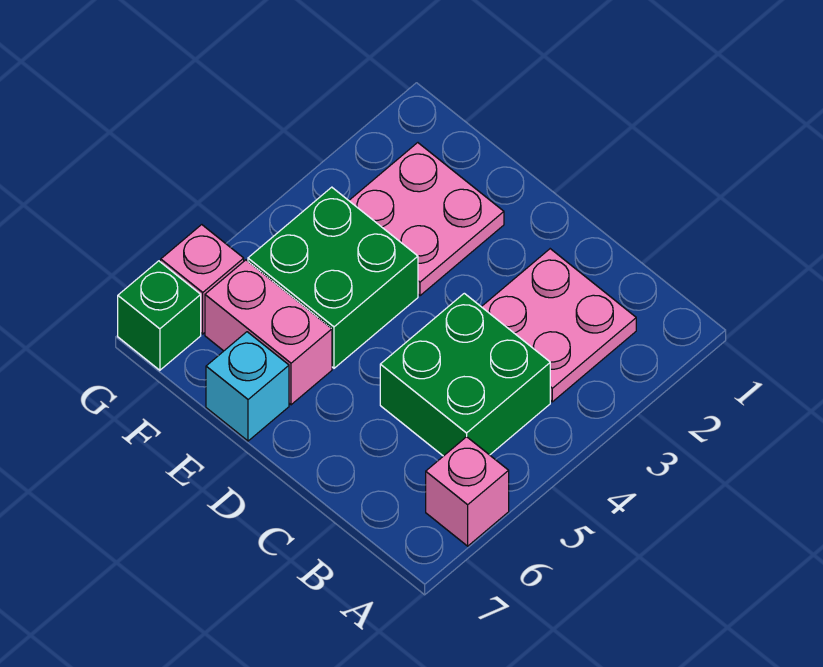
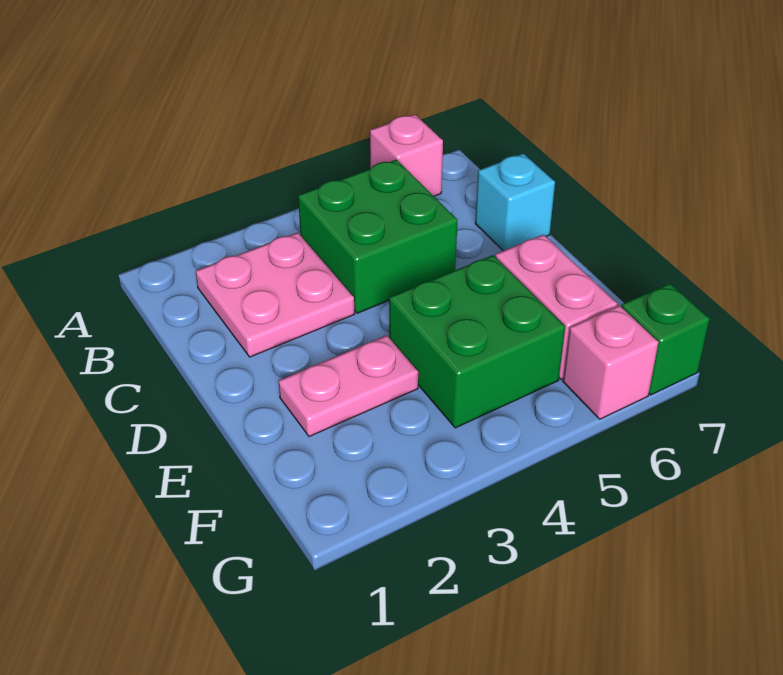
pink plate E2:F3 level 1 -> pink plate E2:E3 level 1
cyan brick E7 level 1 -> cyan brick C7 level 1

